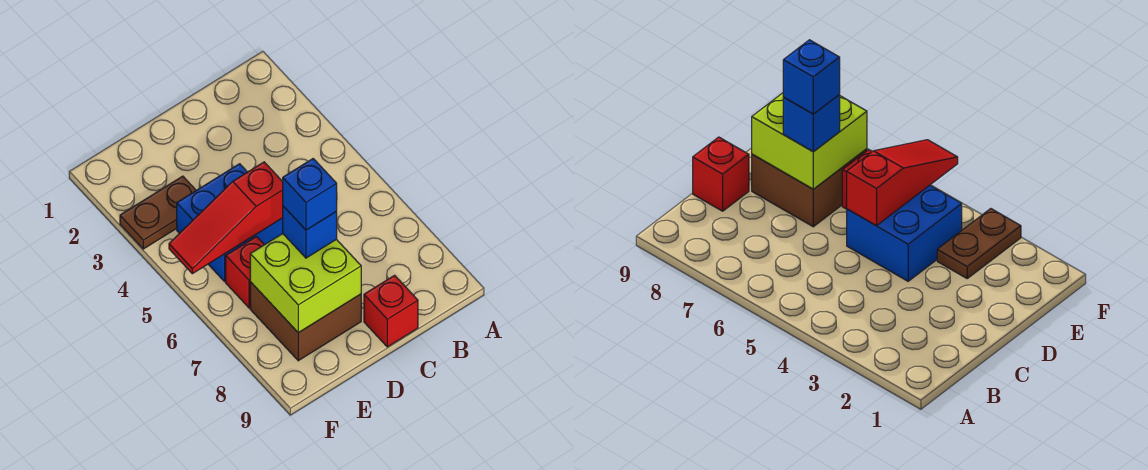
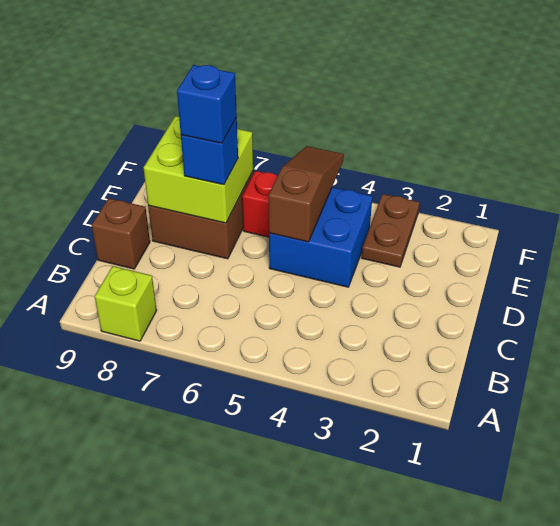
none -> lime brick A8 level 1
red brick C9 level 1 -> brown brick C9 level 1
red slope D5:F5 level 2 top D -> brown slope D5:F5 level 2 top D

